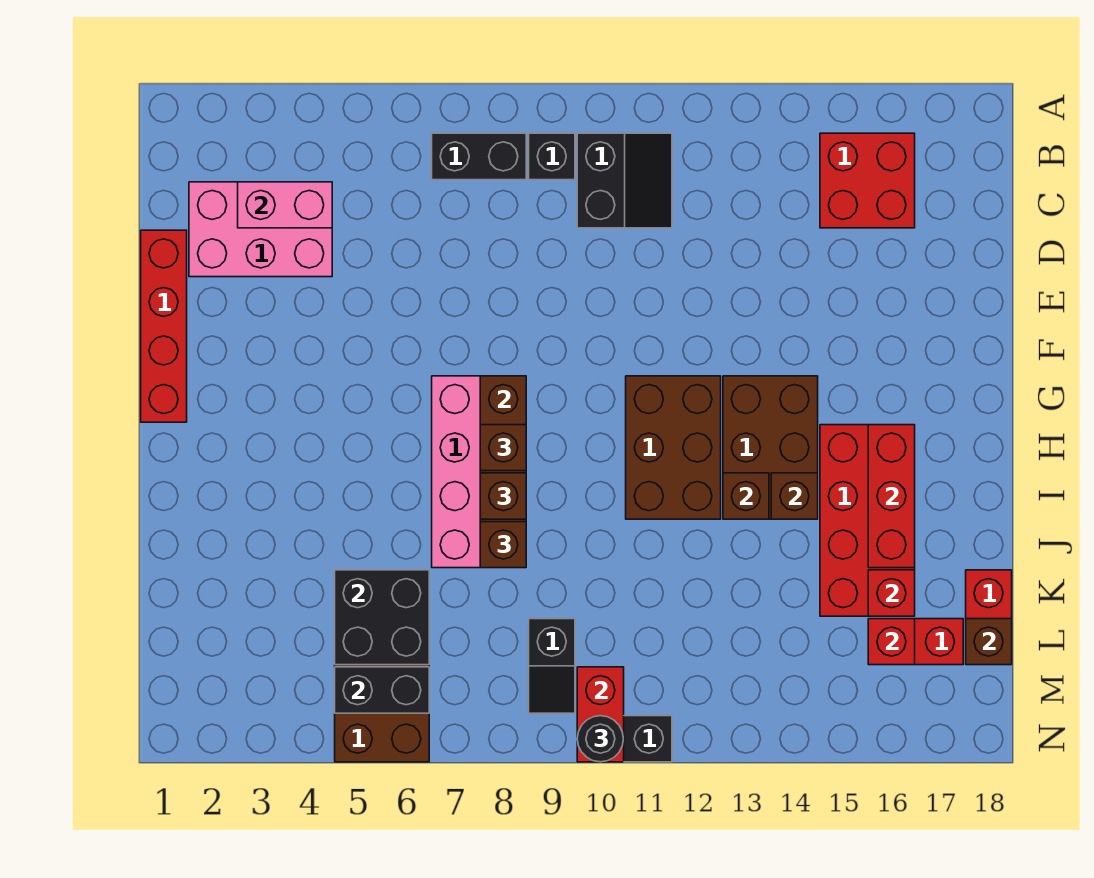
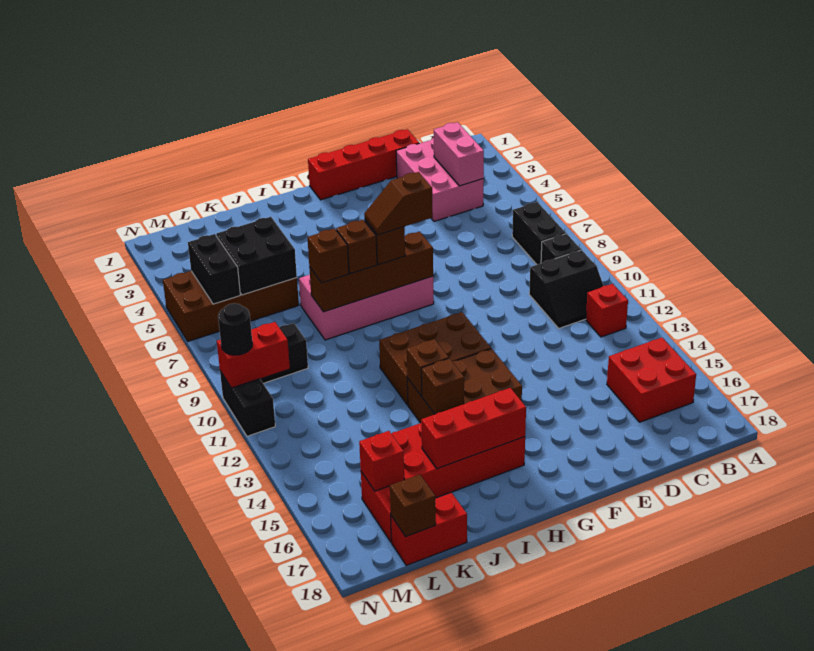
none -> brown slope G8:H8 level 4 top G
red brick K16 level 2 -> red brick B12 level 1

